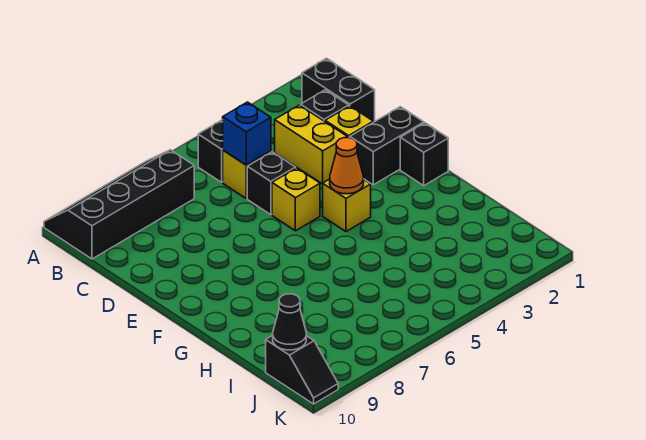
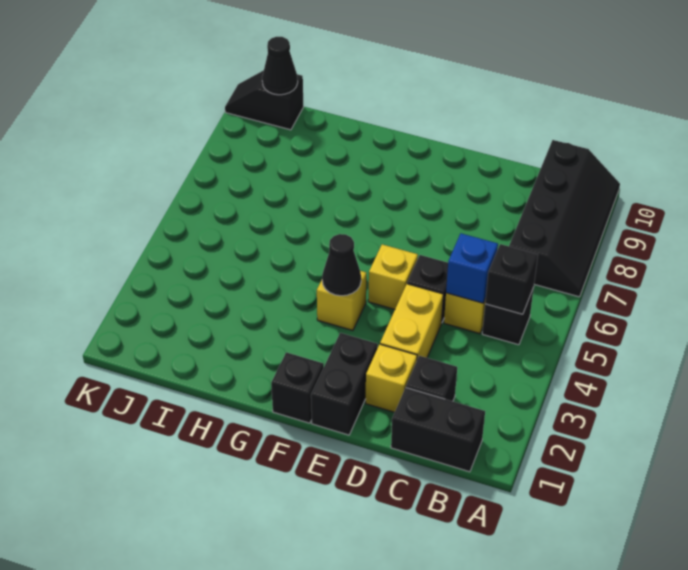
none -> black brick B5 level 2
yellow brick C3:D3 level 1 -> yellow brick D3:D4 level 1
orange cone F4 level 2 -> black cone F4 level 2

